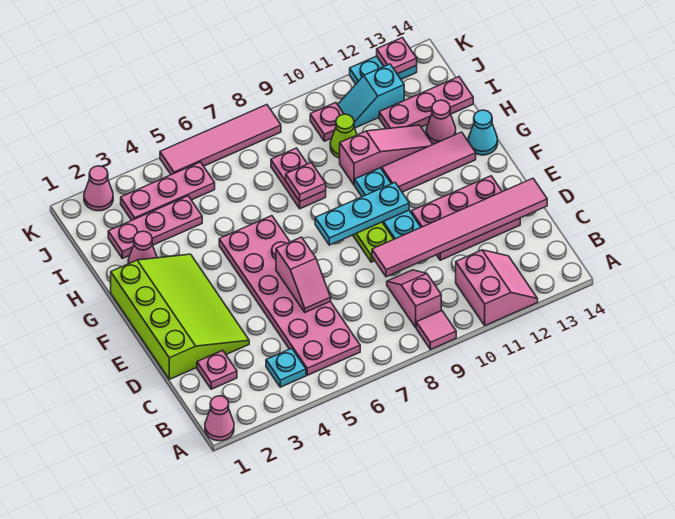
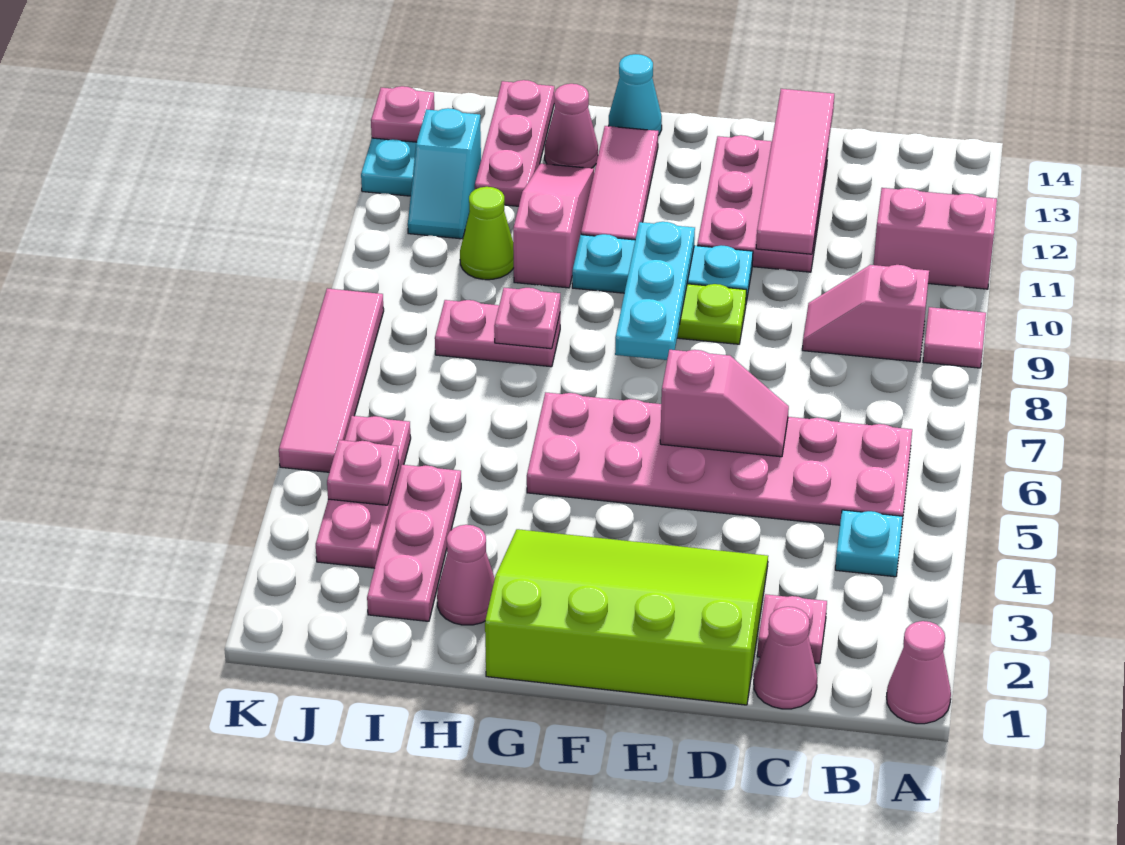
pink tile D9:D14 level 2 -> pink tile D11:D14 level 2
pink plate J10 level 1 -> pink plate J4 level 2
pink cone K2 level 1 -> pink cone C1 level 1

